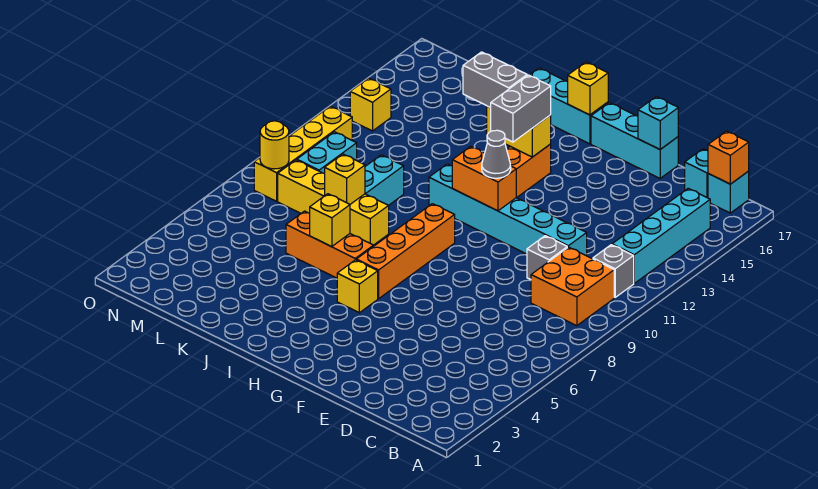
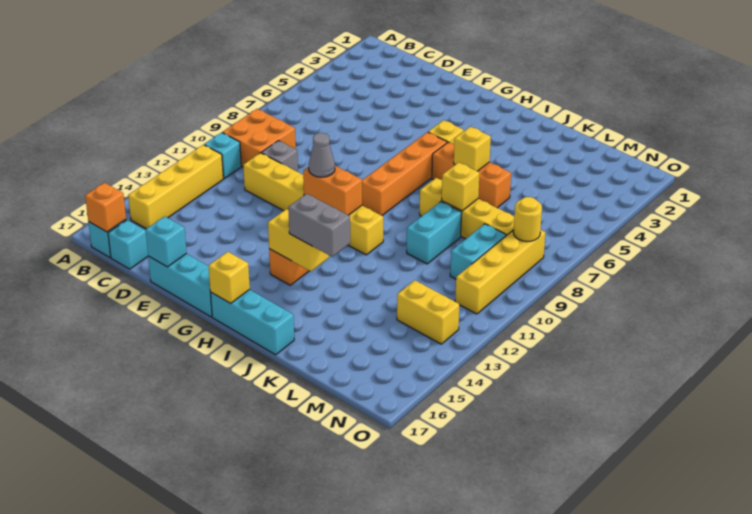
grey brick B11 level 1 -> cyan brick B11 level 1
cyan brick B12:B15 level 1 -> yellow brick B12:B15 level 1
cyan brick D11:I11 level 1 -> yellow brick D11:I11 level 1
grey brick H13:H14 level 3 -> none
yellow brick N13 level 1 -> yellow brick M13:N13 level 1

